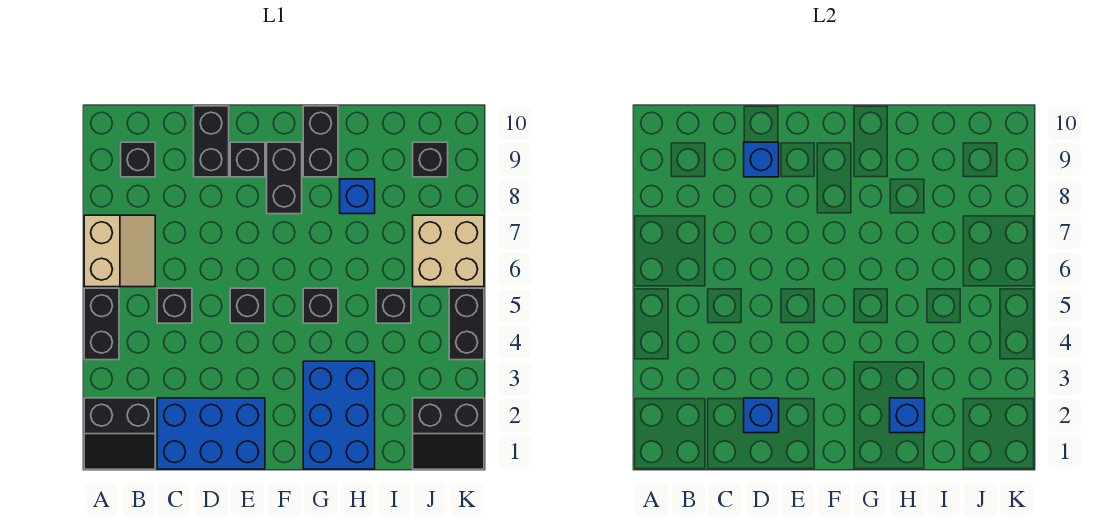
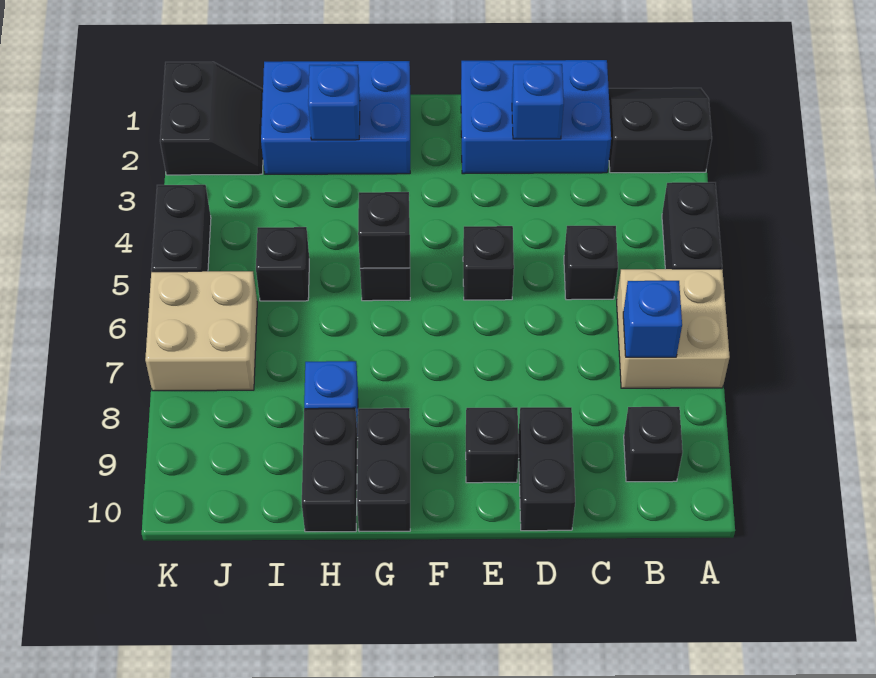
tan slope A6:B7 level 1 top A -> tan brick A6:B7 level 1
blue brick D9 level 2 -> blue brick B7 level 2
black brick F8:F9 level 1 -> black brick H9:H10 level 1
blue brick G1:H3 level 1 -> blue brick G1:I2 level 1
black slope J1:K2 level 1 top 2 -> black slope J1:K2 level 1 top K
black brick J9 level 1 -> black brick G5 level 2

